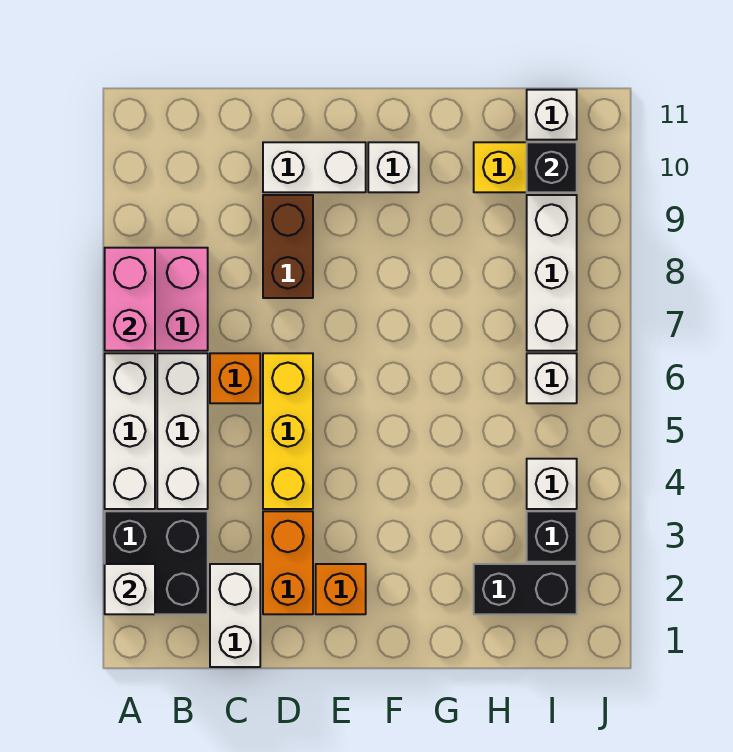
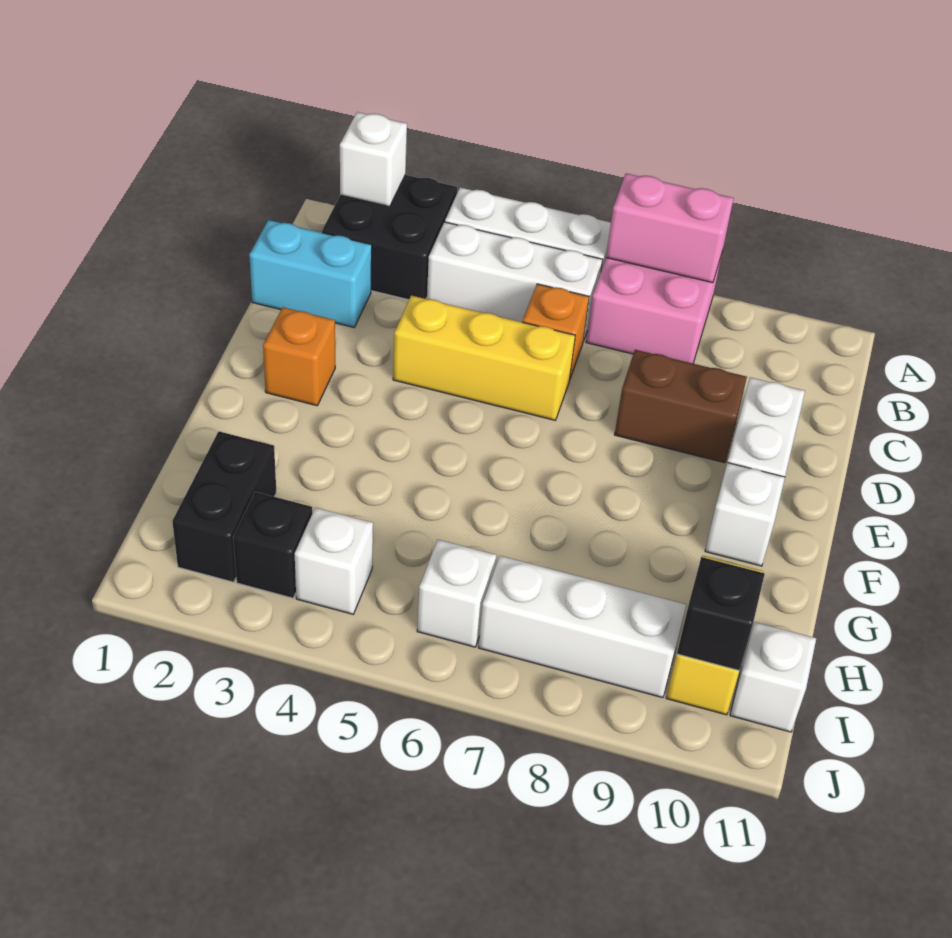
white brick C1:C2 level 1 -> cyan brick C1:C2 level 1
orange brick D2:D3 level 1 -> none

